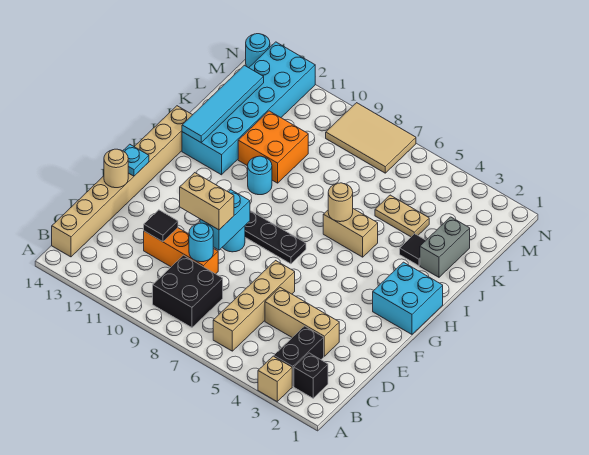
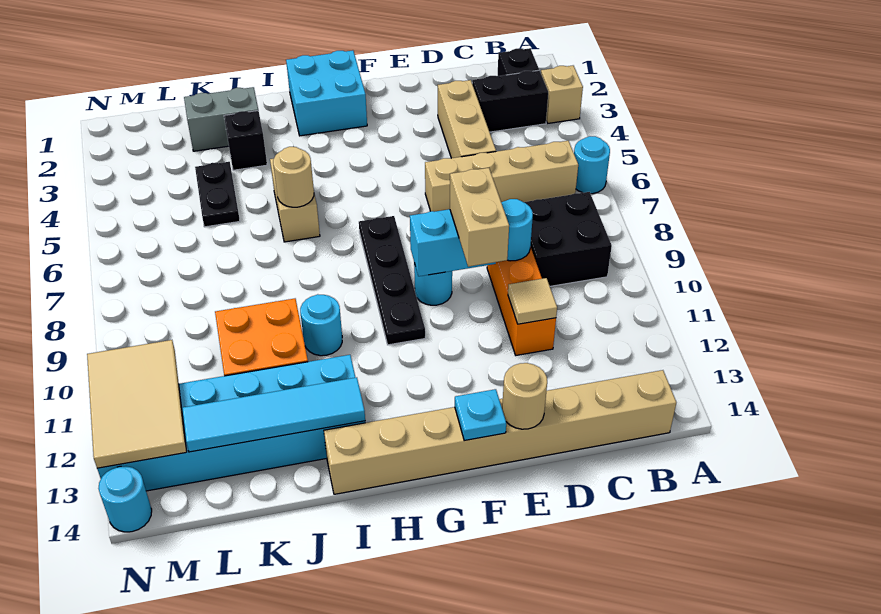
none -> cyan round brick A6 level 1
black tile D11 level 2 -> tan tile D11 level 2
black tile J3 level 1 -> black brick J3 level 1
tan plate K4:K5 level 1 -> black plate K4:K5 level 1
tan tile M7:N9 level 1 -> tan tile M11:N13 level 2

